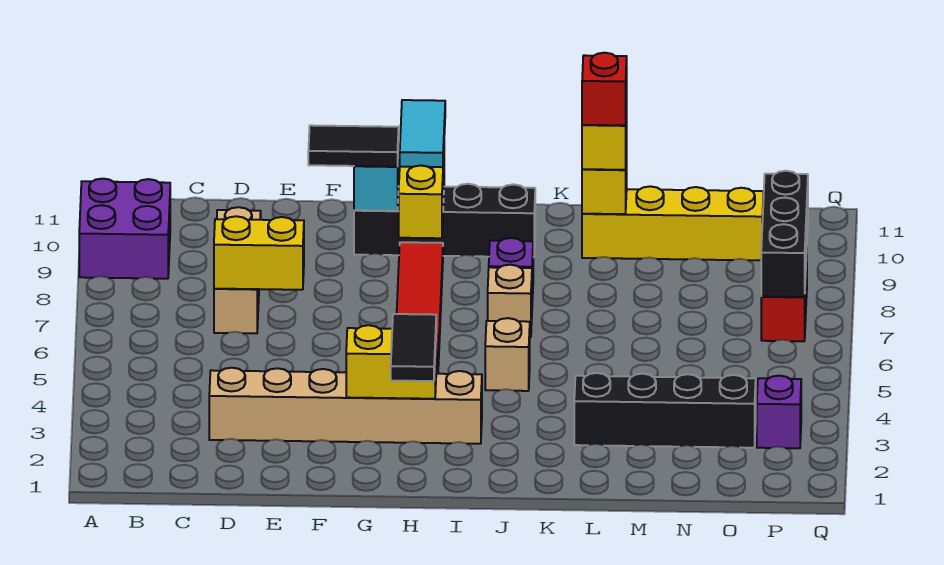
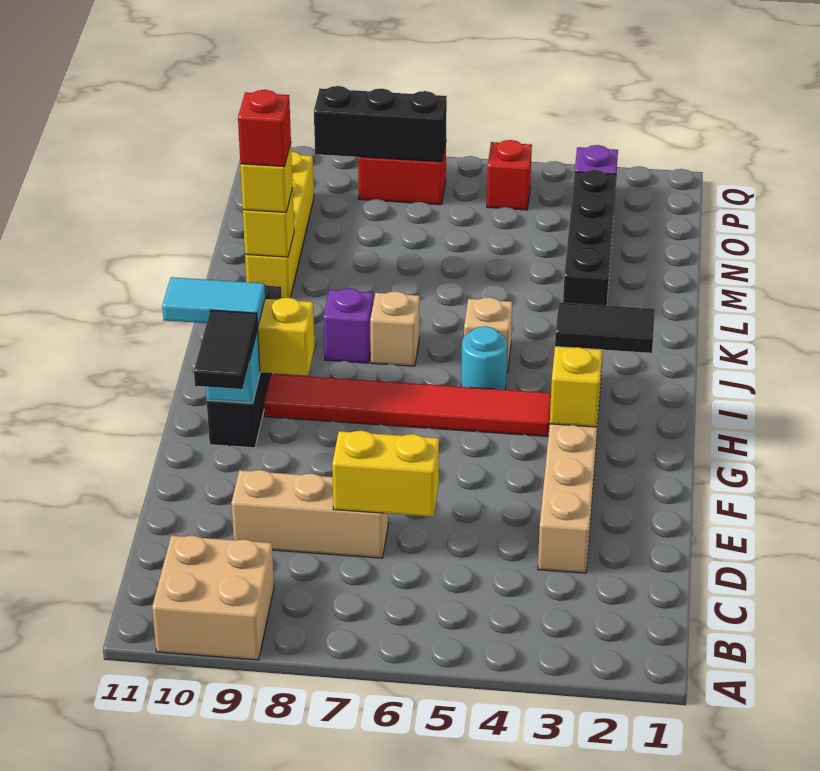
purple brick A9:B10 level 1 -> tan brick A9:B10 level 1
yellow brick D7:E7 level 2 -> yellow brick D6:D7 level 2
none -> cyan round brick I5 level 1
none -> red brick P5 level 1

